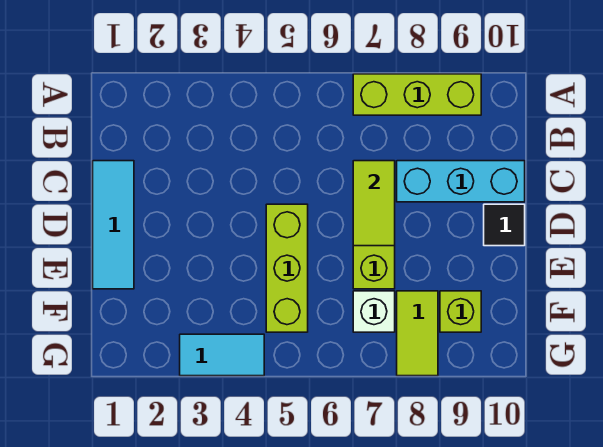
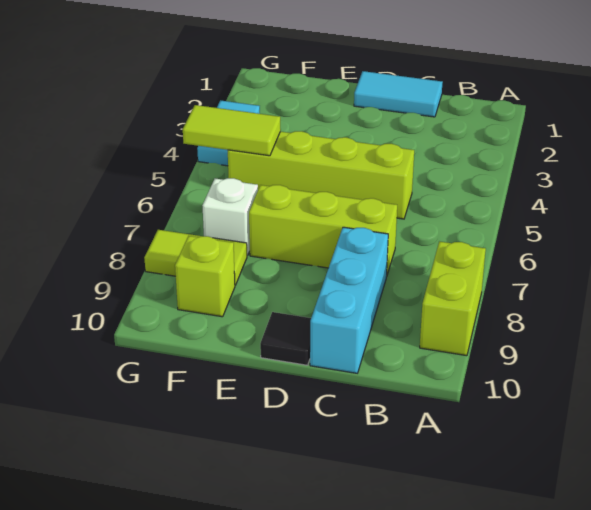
lime brick A7:A9 level 1 -> lime brick A8:A9 level 1
cyan tile C1:E1 level 1 -> cyan tile C1:D1 level 1
lime tile C7:D7 level 2 -> lime tile F5:G5 level 2
lime brick D5:F5 level 1 -> lime brick C5:F5 level 1

